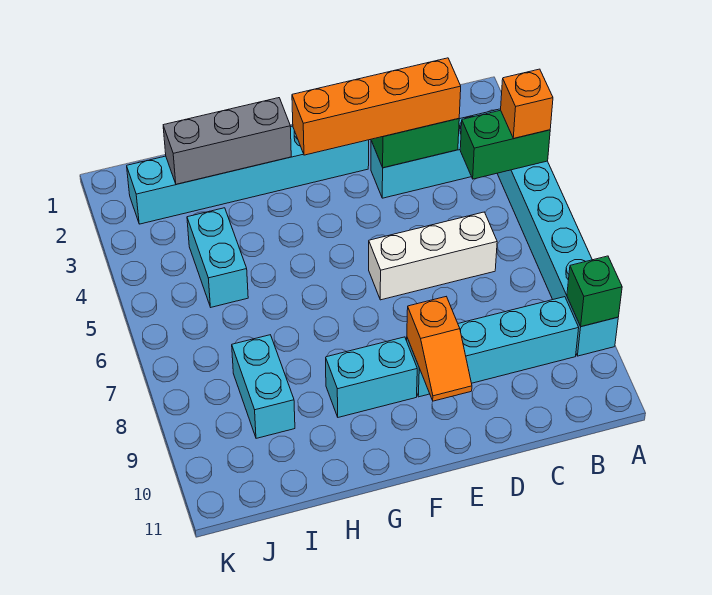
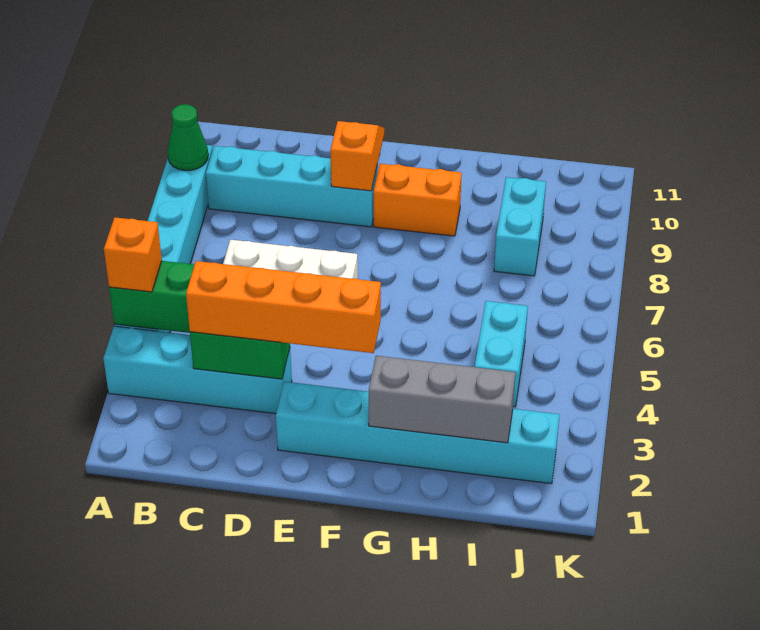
green brick A9 level 2 -> green cone A9 level 2
cyan brick F9:G9 level 1 -> orange brick F9:G9 level 1

